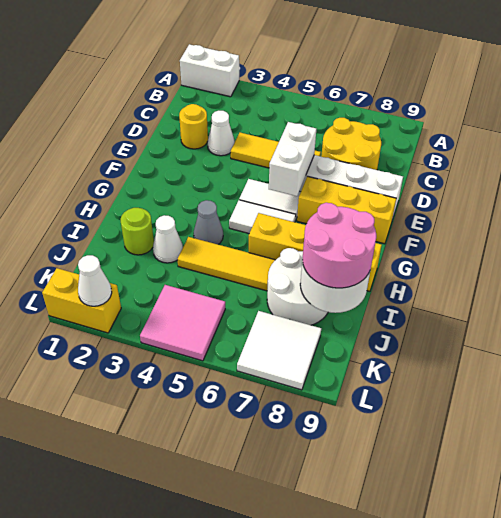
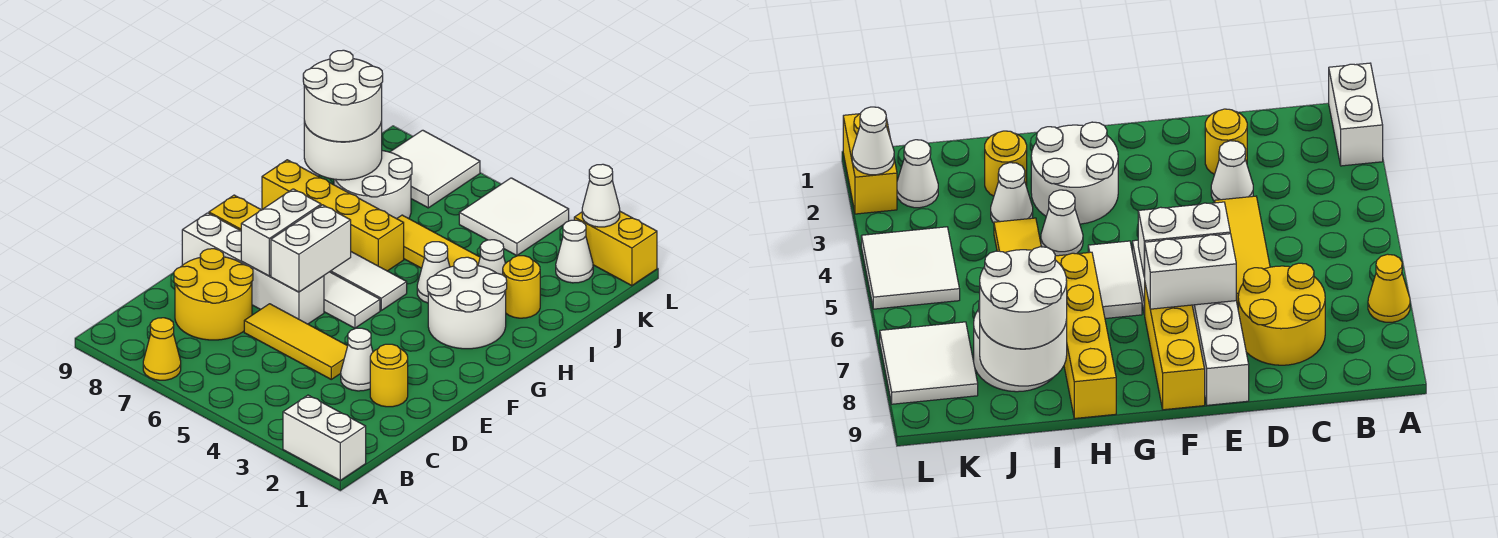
none -> yellow cone A7 level 1
none -> white brick E7:F7 level 2
none -> white round brick G2:H3 level 1
grey cone H4 level 1 -> white cone H4 level 1
lime round brick I2 level 1 -> yellow round brick I2 level 1
pink round brick I8:J9 level 3 -> white round brick I8:J9 level 3
none -> white cone K2 level 1
pink tile K4:L5 level 1 -> white tile K4:L5 level 1

